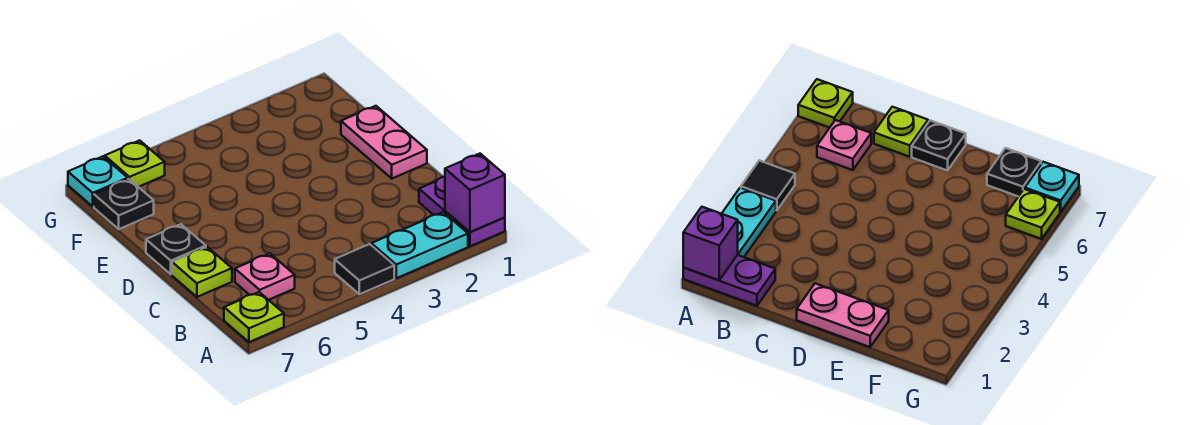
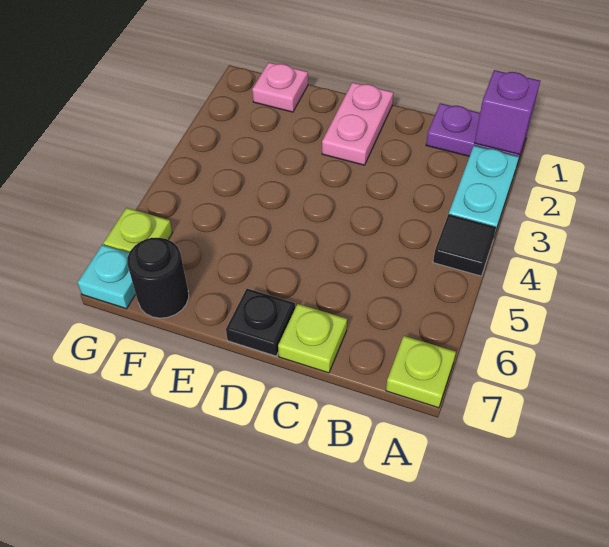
pink plate B6 level 1 -> pink plate F1 level 1
pink plate D1:E1 level 1 -> pink plate D1:D2 level 1
black plate F7 level 1 -> black round brick F7 level 1

